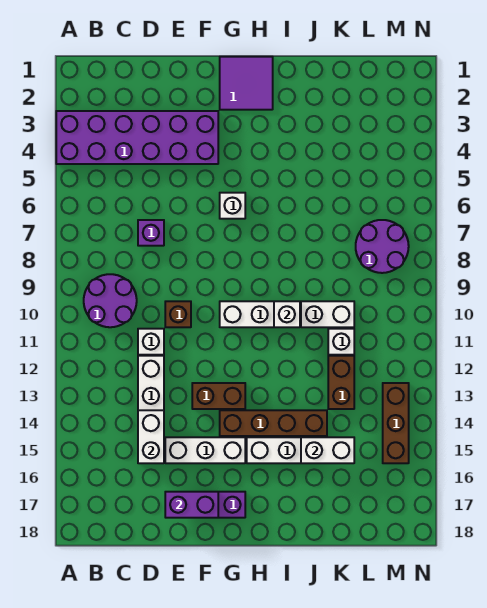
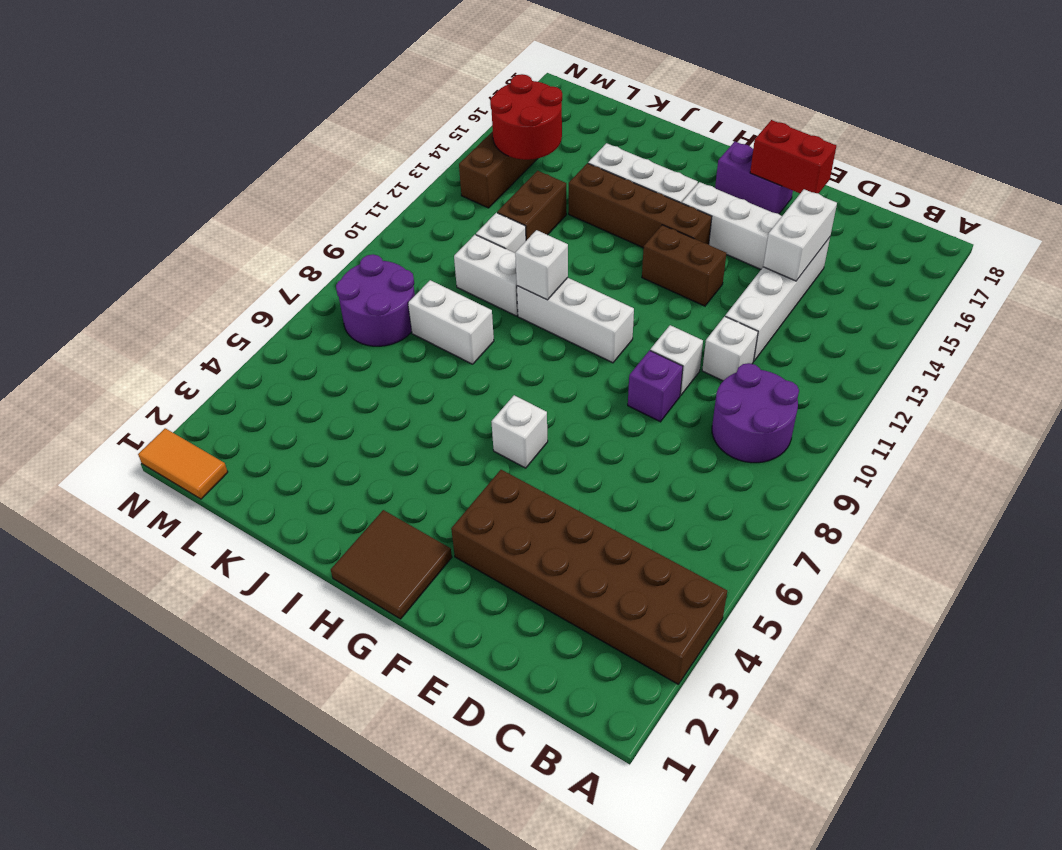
purple brick A3:F4 level 1 -> brown brick A3:F4 level 1
purple brick D7 level 1 -> purple brick E9 level 1
brown brick E10 level 1 -> white brick E10 level 1
purple brick E17:F17 level 2 -> red brick E17:F17 level 2
purple tile G1:H2 level 1 -> brown tile G1:H2 level 1
white brick J15:K15 level 2 -> white brick J8:K8 level 1
none -> red round brick L14:M15 level 2
none -> orange tile M1:N1 level 1

